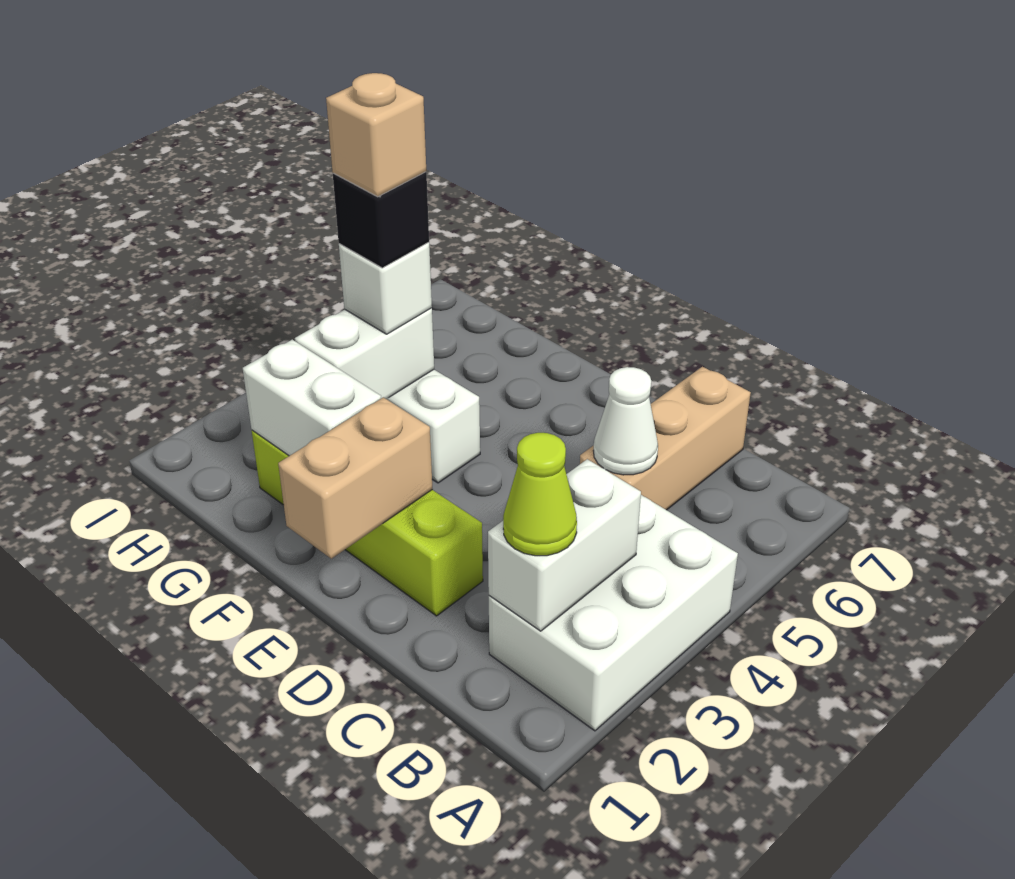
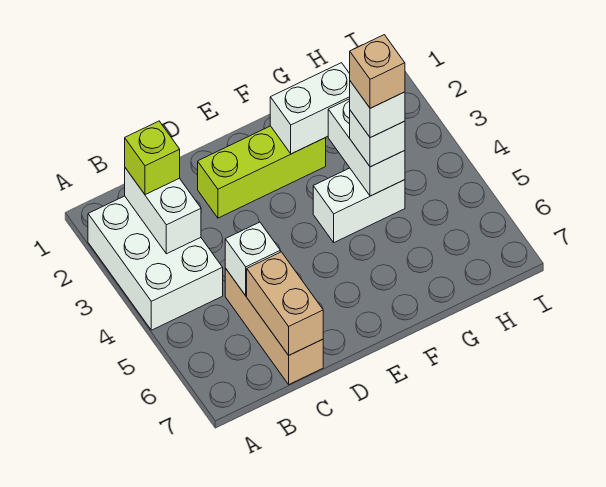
lime cone B2 level 3 -> lime brick B2 level 3
white cone C5 level 2 -> white brick C5 level 2
lime brick D2:G2 level 1 -> lime brick D2:F2 level 1
tan brick E1:E2 level 2 -> tan brick C6:C7 level 2
black brick G4 level 4 -> white brick G4 level 4

